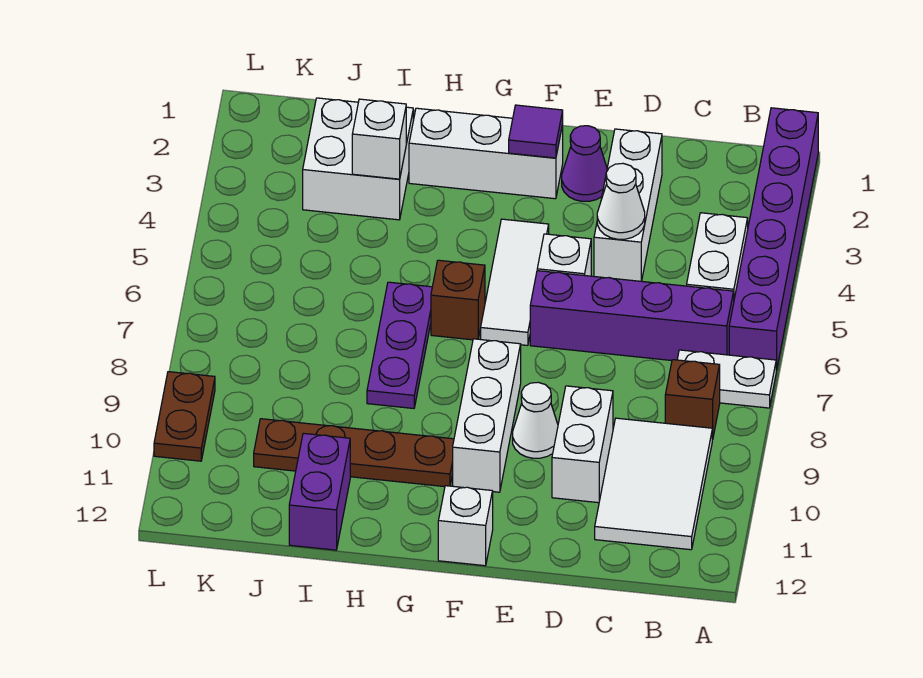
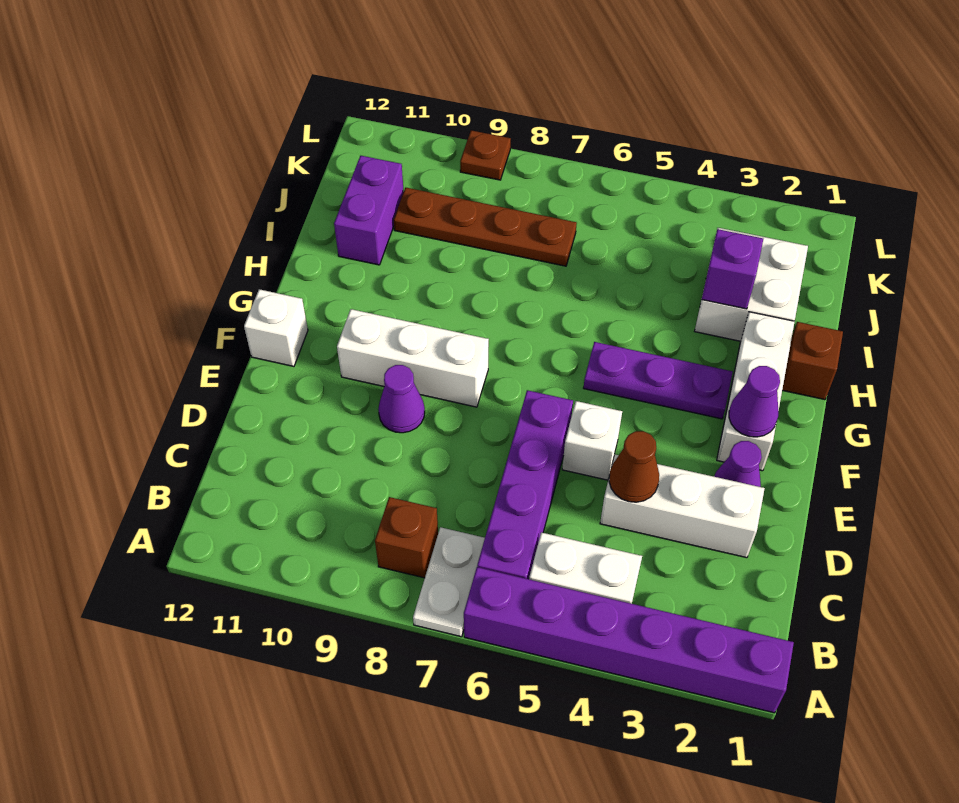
white tile B9:C11 level 1 -> none
white cone D4 level 2 -> brown cone D4 level 2
white brick D9:D10 level 1 -> none
white cone E9 level 1 -> purple cone E9 level 1
purple tile F2 level 2 -> purple cone F2 level 2
white tile F4:F6 level 1 -> none
brown brick G6 level 1 -> brown brick H1 level 1
brown plate G10:J10 level 1 -> brown plate J7:J10 level 1
purple plate H6:H8 level 1 -> purple plate G3:G5 level 1
white brick I3 level 2 -> purple brick I3 level 2
purple brick I11:I12 level 1 -> purple brick I11:J11 level 1
brown plate L9:L10 level 1 -> brown plate L9 level 1

